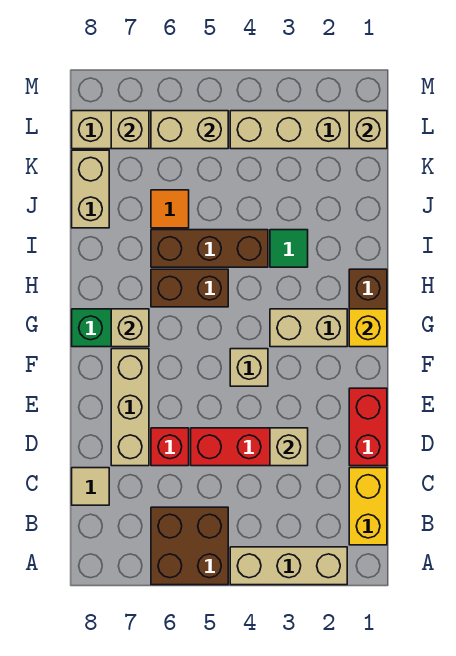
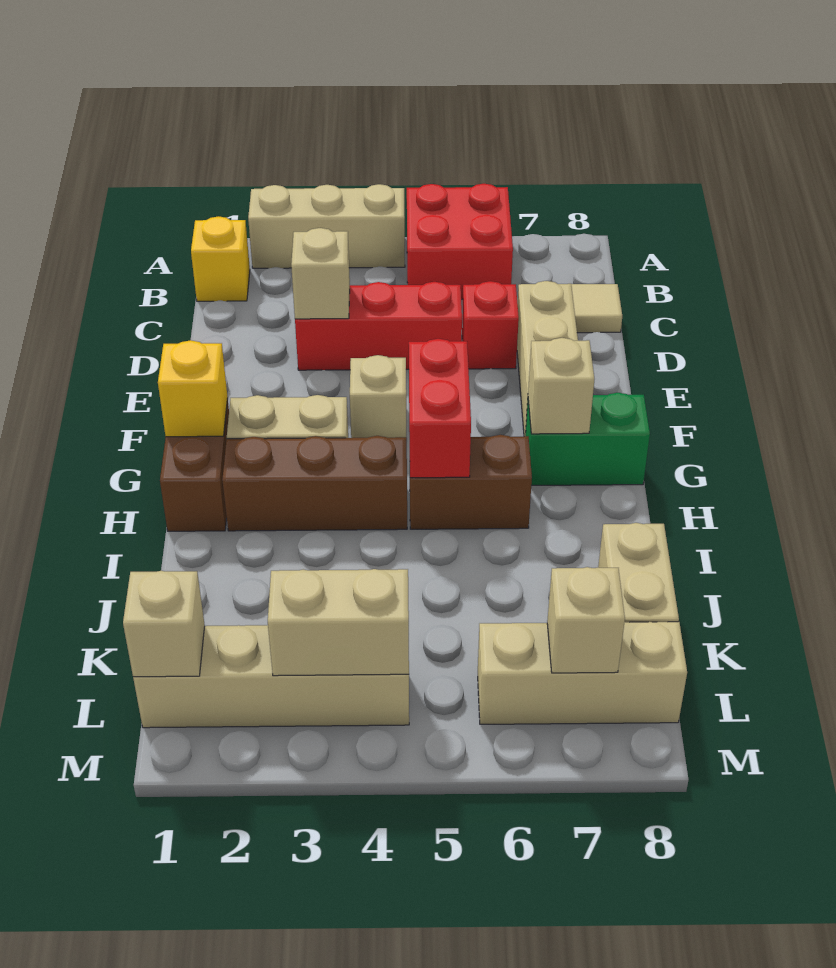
brown brick A5:B6 level 1 -> red brick A5:B6 level 1
yellow brick B1:C1 level 1 -> yellow brick B1 level 1
red brick D1:E1 level 1 -> red brick G5:H5 level 2
green tile I3 level 1 -> none
brown brick I4:I6 level 1 -> brown brick H2:H4 level 1
orange tile J6 level 1 -> none
tan brick L5:L6 level 2 -> tan brick L3:L4 level 2

